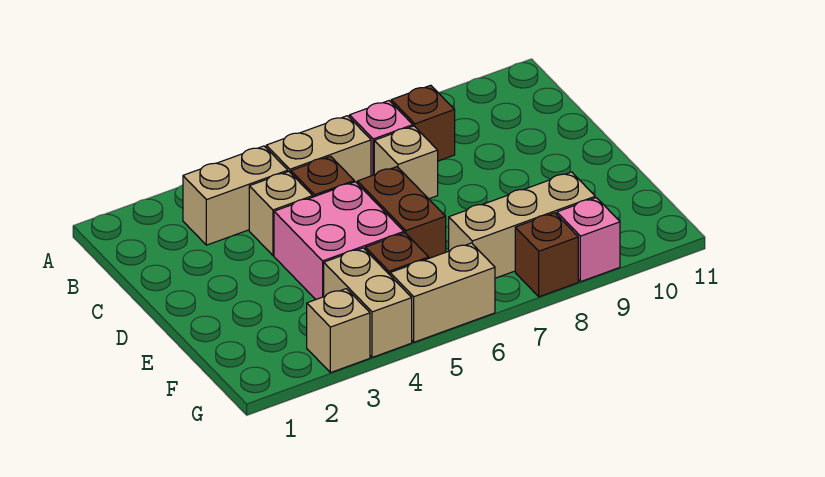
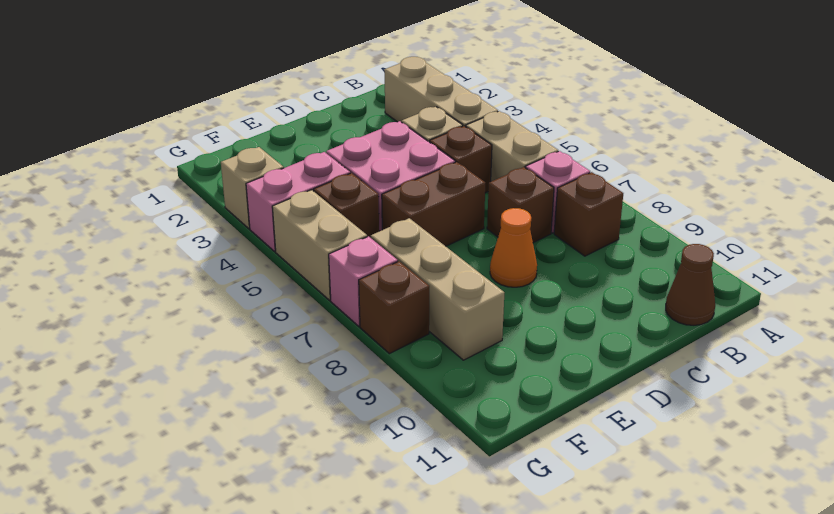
tan brick B3:B4 level 1 -> tan brick B2:B4 level 1
none -> brown cone B11 level 1
tan brick C7 level 1 -> brown brick C7 level 1
none -> orange cone D8 level 1
tan brick F4:G4 level 1 -> pink brick F4:G4 level 1
pink brick G9 level 1 -> pink brick G7 level 1

